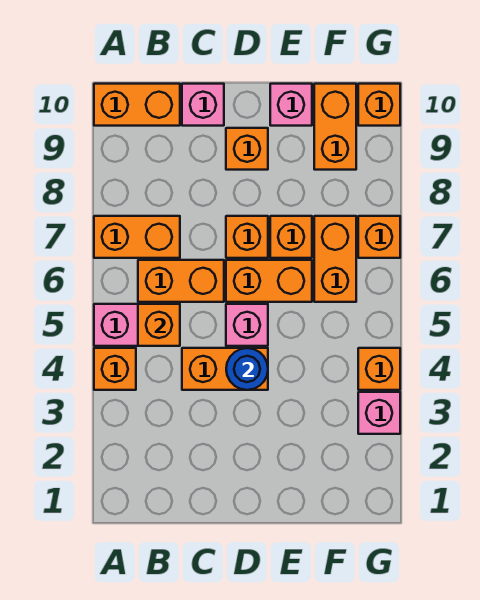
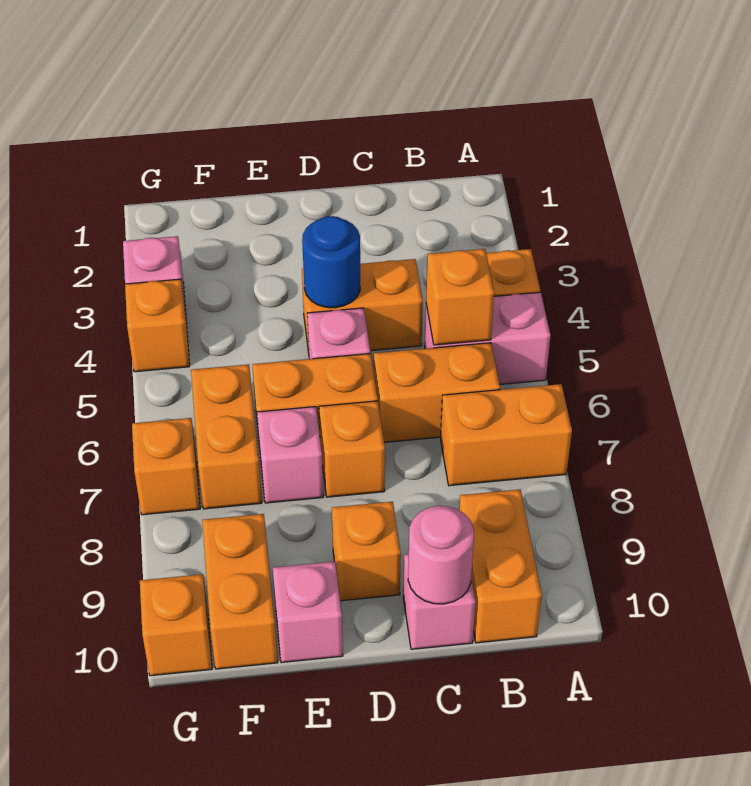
orange brick A10:B10 level 1 -> orange brick B9:B10 level 1
none -> pink round brick C10 level 2
orange brick E7 level 1 -> pink brick E7 level 1

